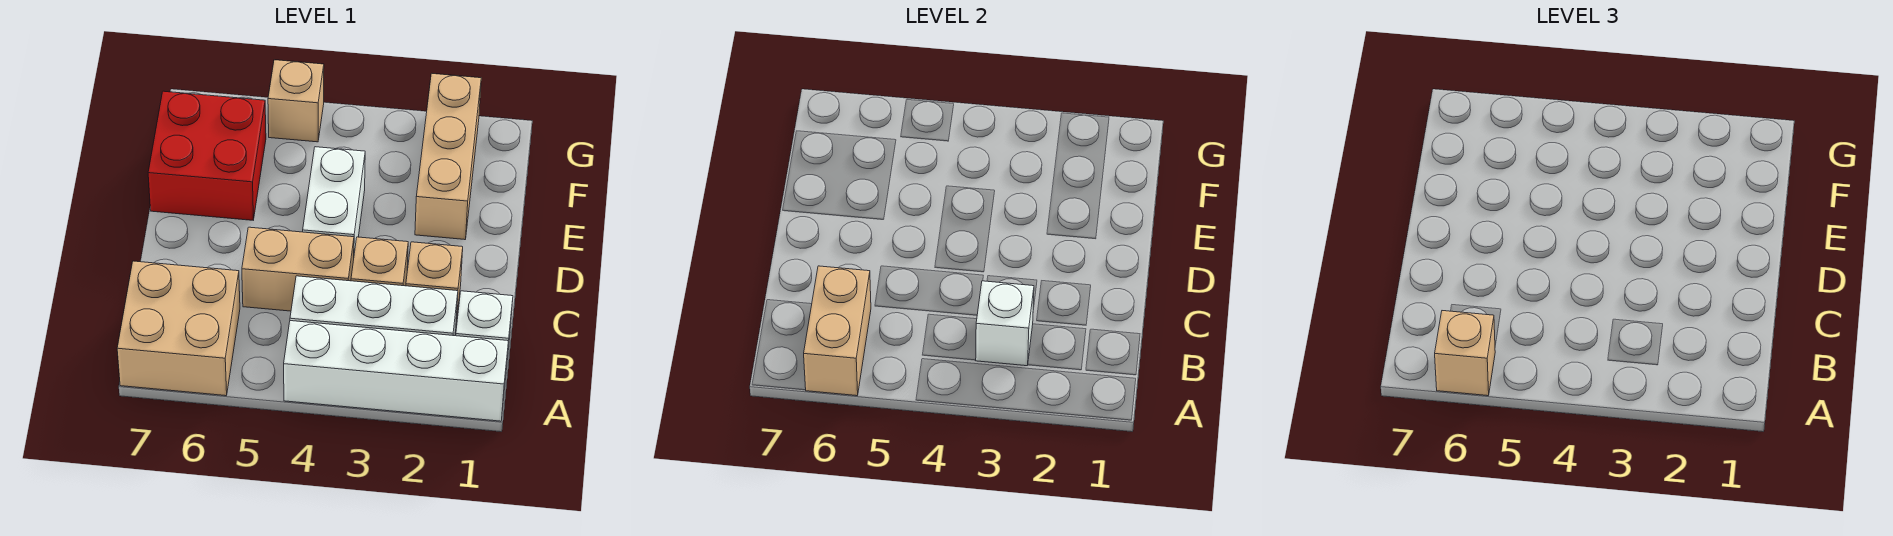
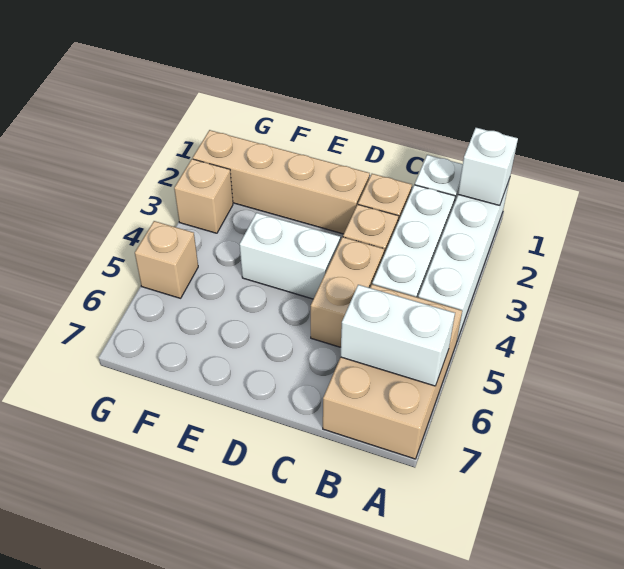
tan brick A6:B7 level 1 -> tan brick A5:B7 level 1
tan brick A6:B6 level 2 -> white brick A6:B6 level 2
tan brick A6 level 3 -> tan brick G3 level 1
white brick B3 level 2 -> white brick A1 level 2
tan brick E2:G2 level 1 -> tan brick D2:G2 level 1
red brick E6:F7 level 1 -> none

